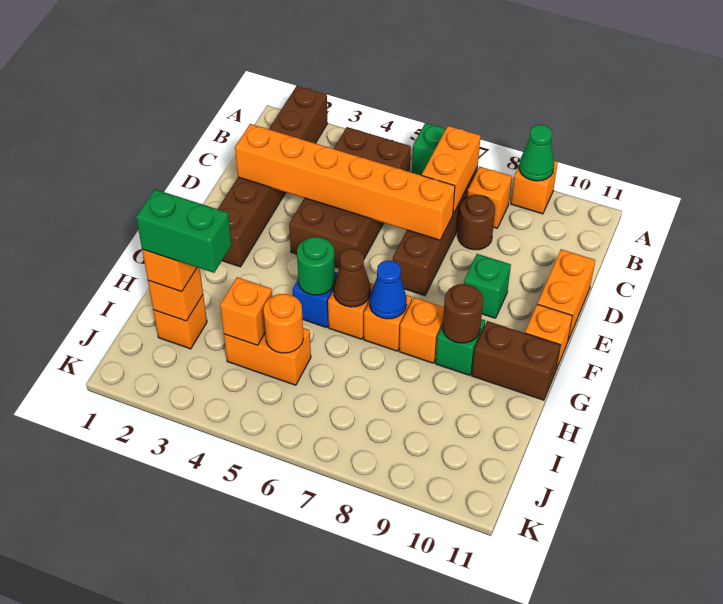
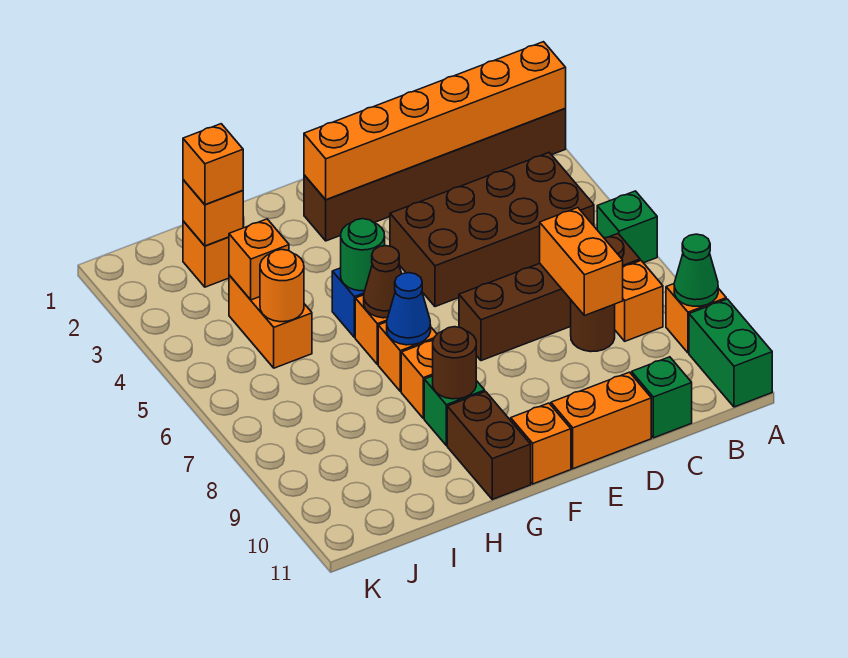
orange brick B7:C7 level 2 -> orange brick C7:C8 level 2
orange brick D2:D7 level 2 -> orange brick A2:F2 level 2
green brick E9 level 1 -> green brick C11 level 1
green brick I2:I3 level 4 -> green brick A10:A11 level 1

